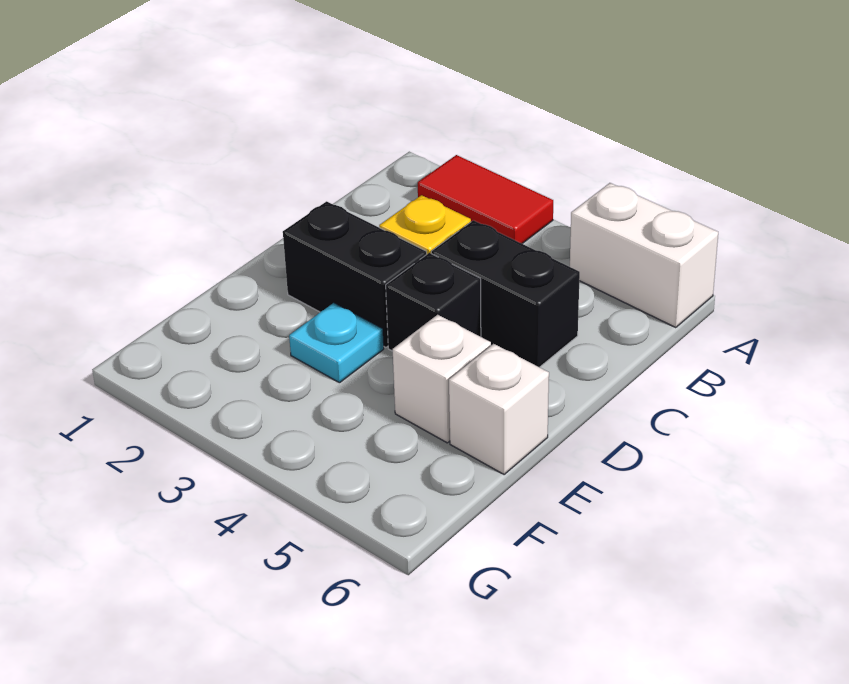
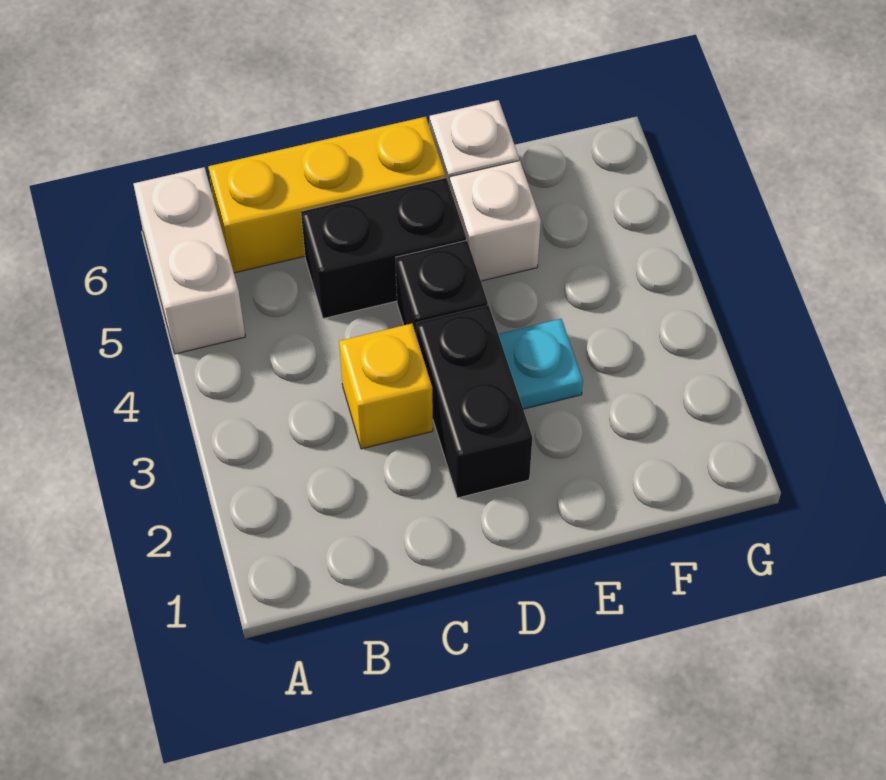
red tile A2:A3 level 1 -> none
none -> yellow brick B6:D6 level 1
black brick C4:C5 level 1 -> black brick C5:D5 level 1

